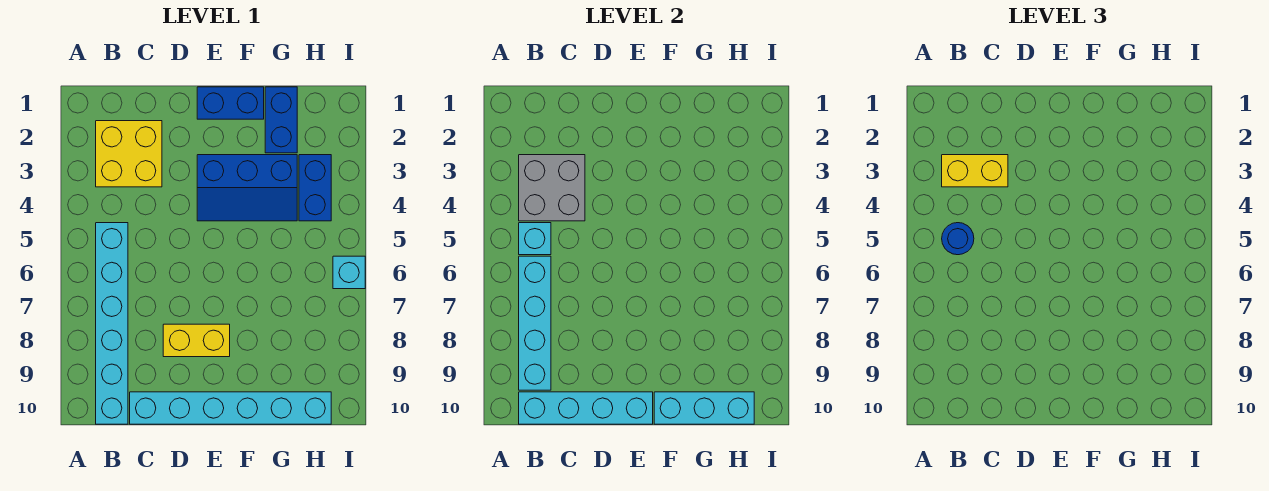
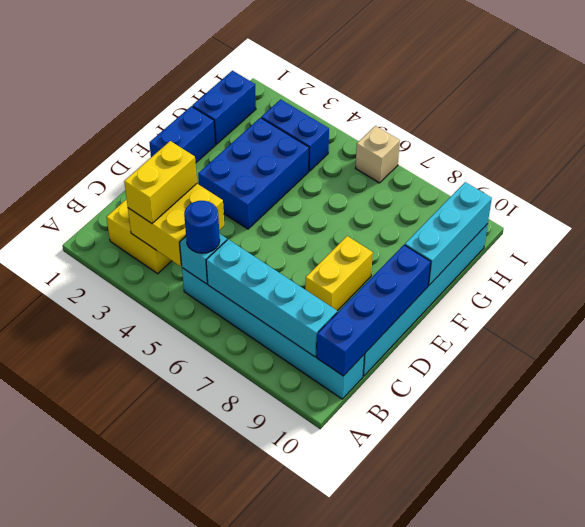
grey brick B3:C4 level 2 -> yellow brick B3:C4 level 2
cyan brick B10:E10 level 2 -> blue brick B10:E10 level 2
blue slope E3:G4 level 1 top 3 -> blue brick E3:G4 level 1
blue brick G1:G2 level 1 -> blue brick G1:H1 level 1
cyan brick I6 level 1 -> tan brick I6 level 1

